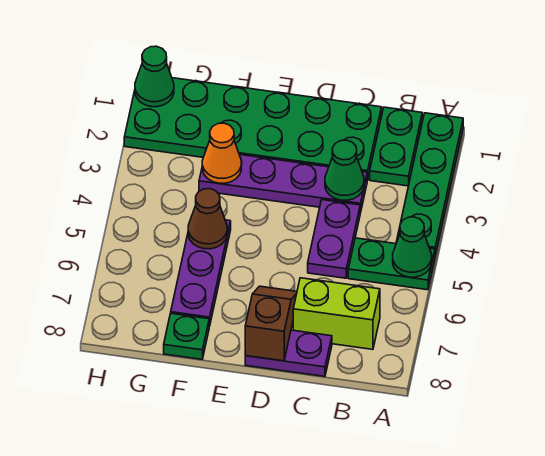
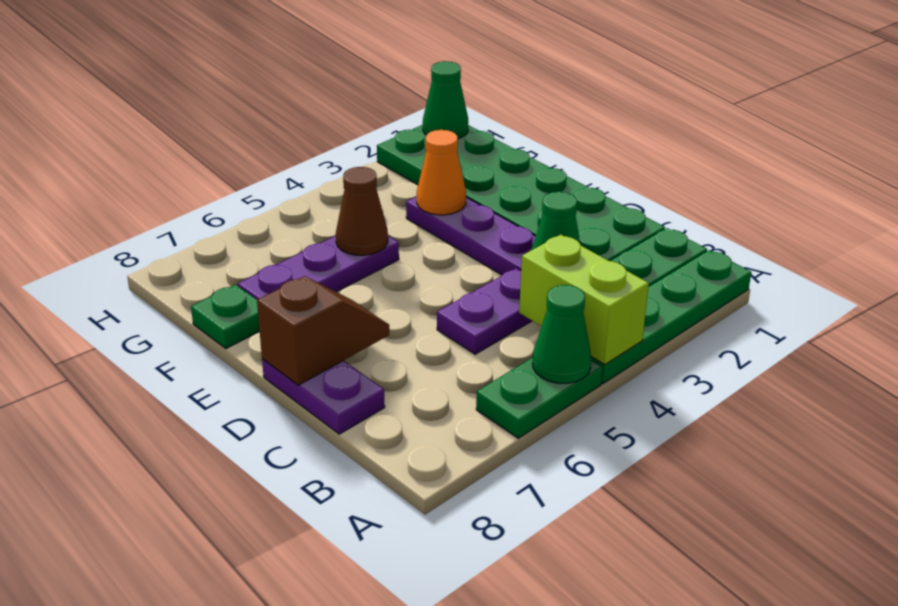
green plate A5:B5 level 1 -> green plate A5:A6 level 1
lime brick B7:C7 level 1 -> lime brick A4:B4 level 2

